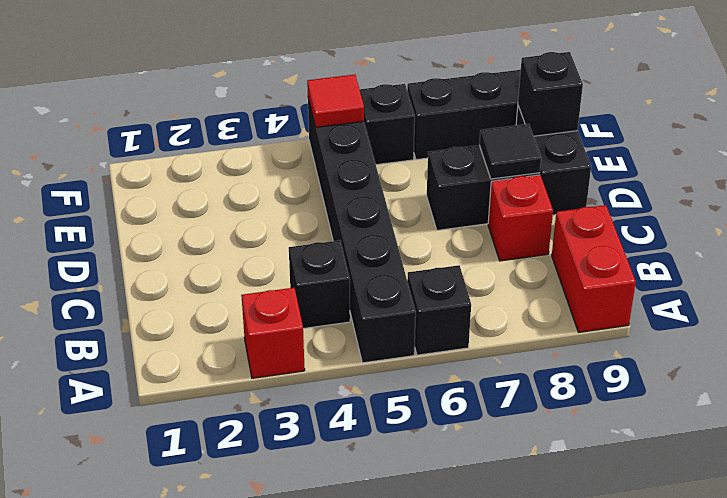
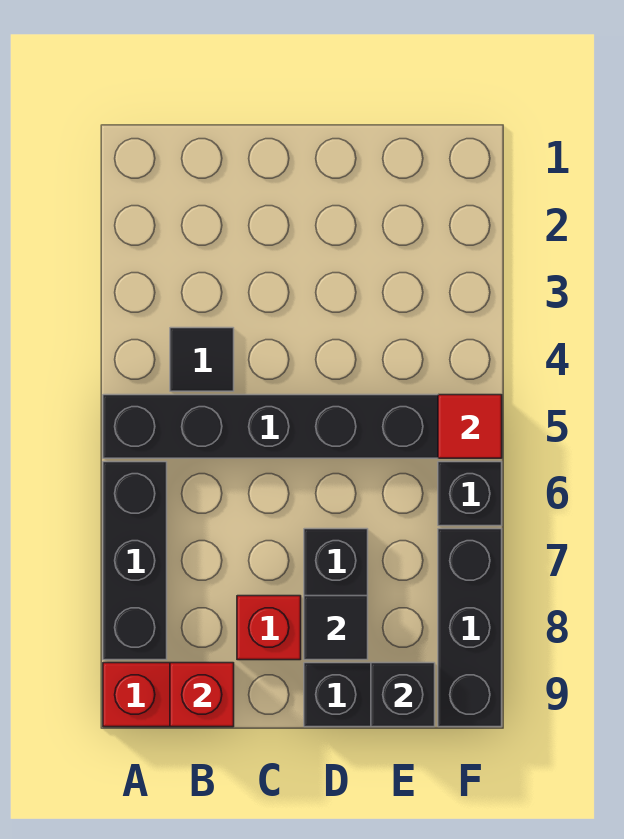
red brick A3 level 1 -> red brick B9 level 2
black brick A6 level 1 -> black brick A6:A8 level 1
black brick B4 level 1 -> black tile B4 level 1

